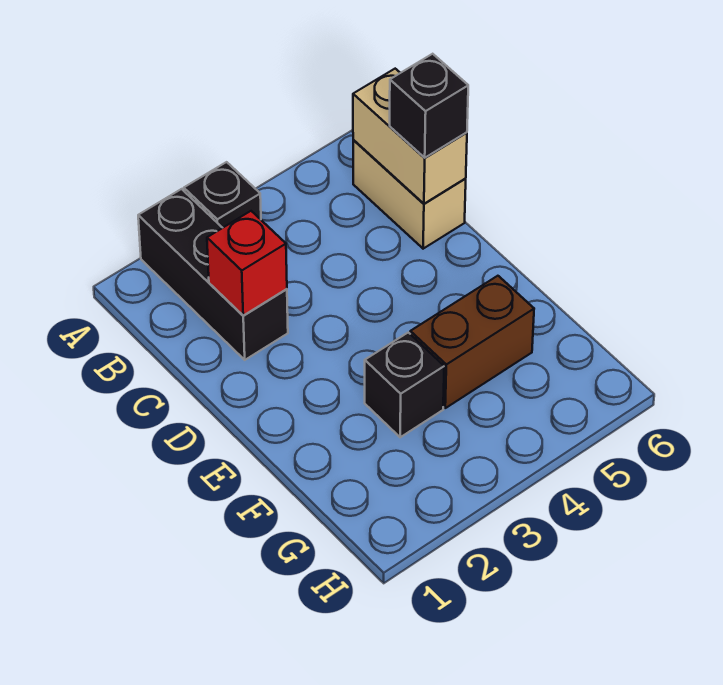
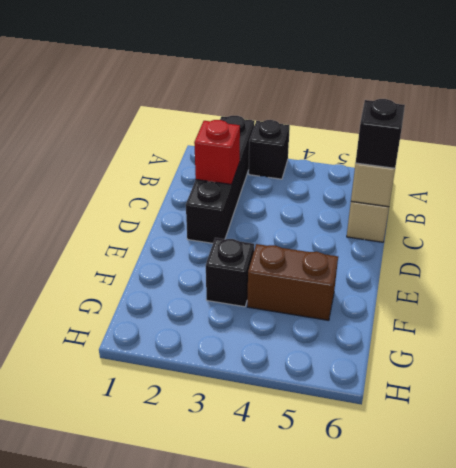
black brick A2:C2 level 1 -> black brick A2:D2 level 1

